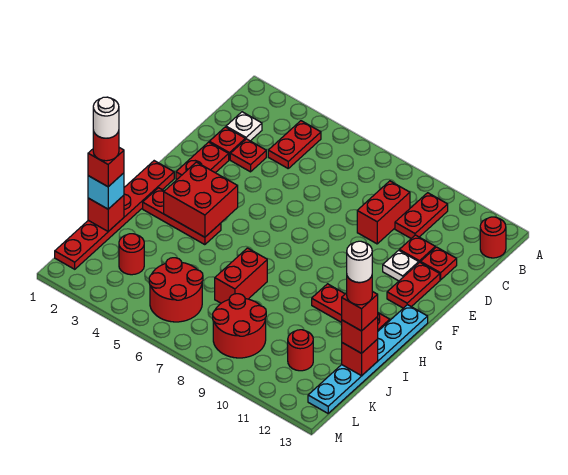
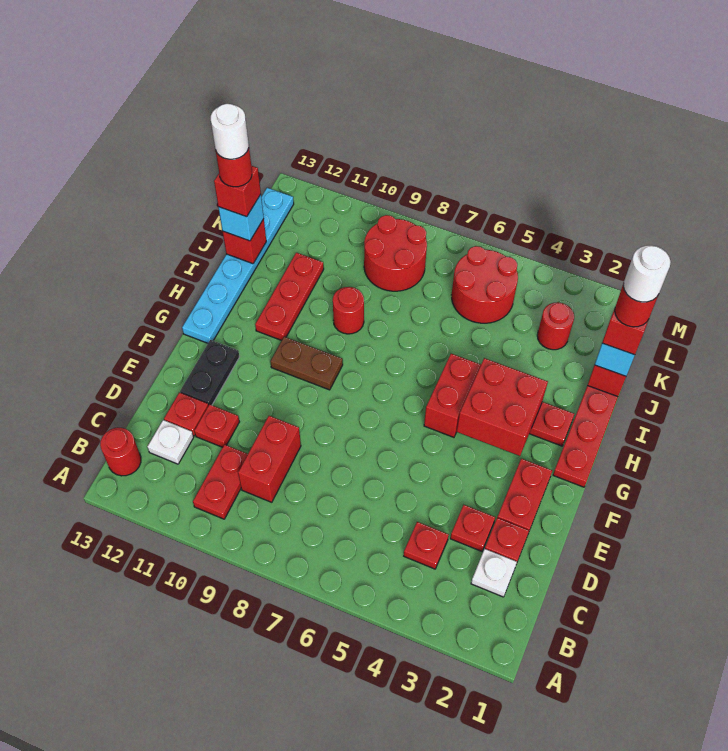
red plate B4:C4 level 1 -> red plate C4 level 1
white plate E11 level 1 -> white plate C12 level 1
red plate E12:F12 level 1 -> black plate E12:F12 level 1
none -> brown plate G9:G10 level 1
red plate H10:H12 level 1 -> red plate H11:J11 level 1
red brick I7:J7 level 1 -> red brick G5:H5 level 1
red brick J13 level 3 -> cyan brick J13 level 3
red round brick K11 level 1 -> red round brick I9 level 1

